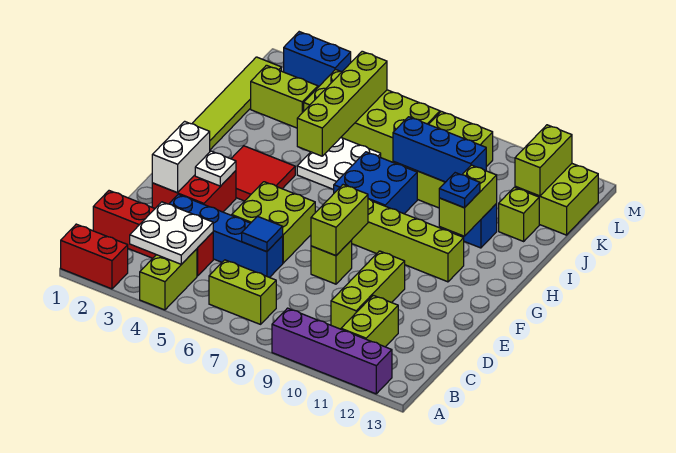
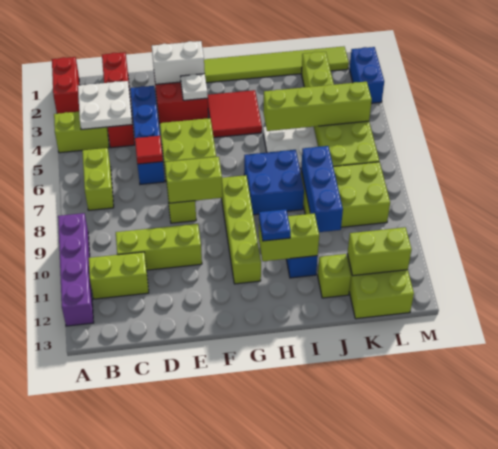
blue tile D6 level 2 -> red tile D6 level 2

